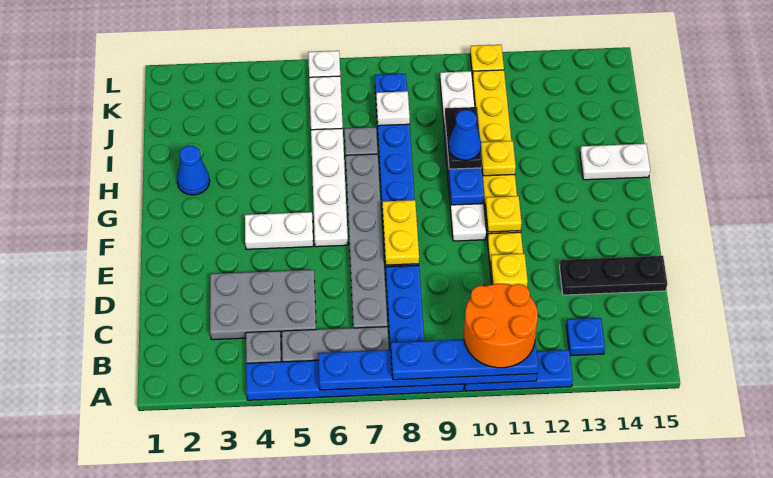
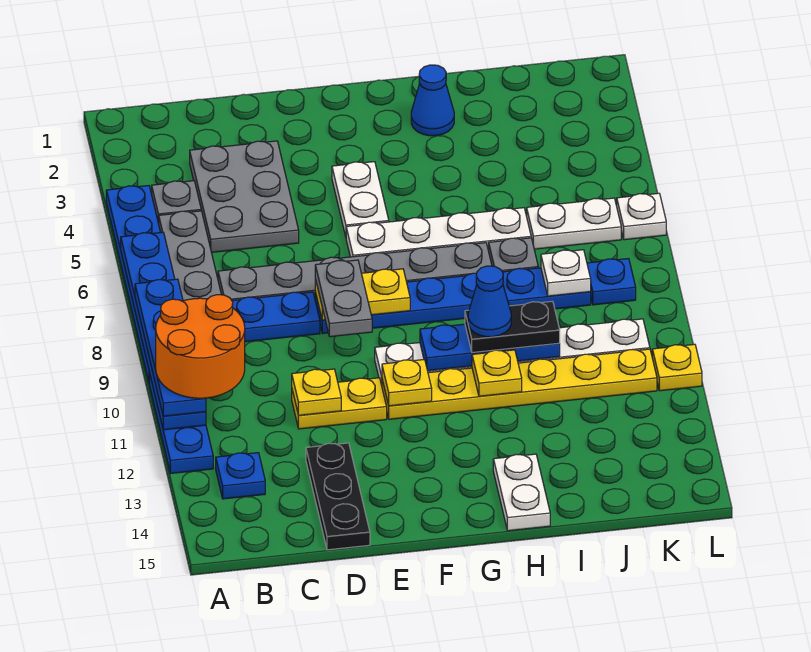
none -> grey plate E8:E9 level 3

